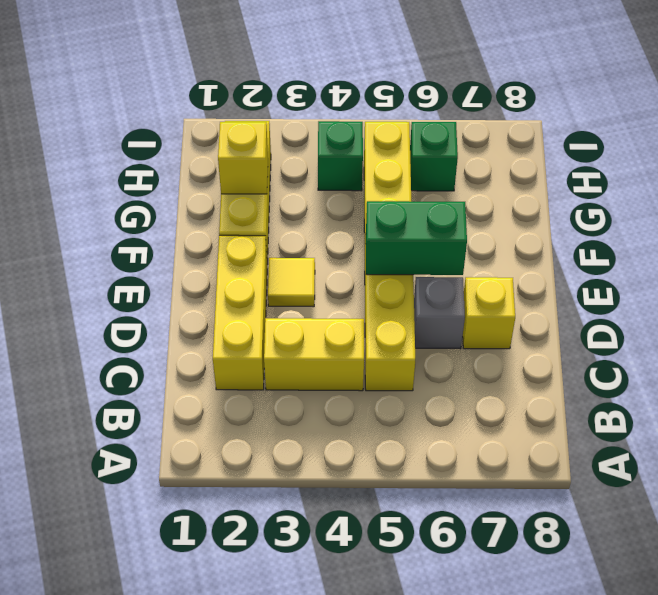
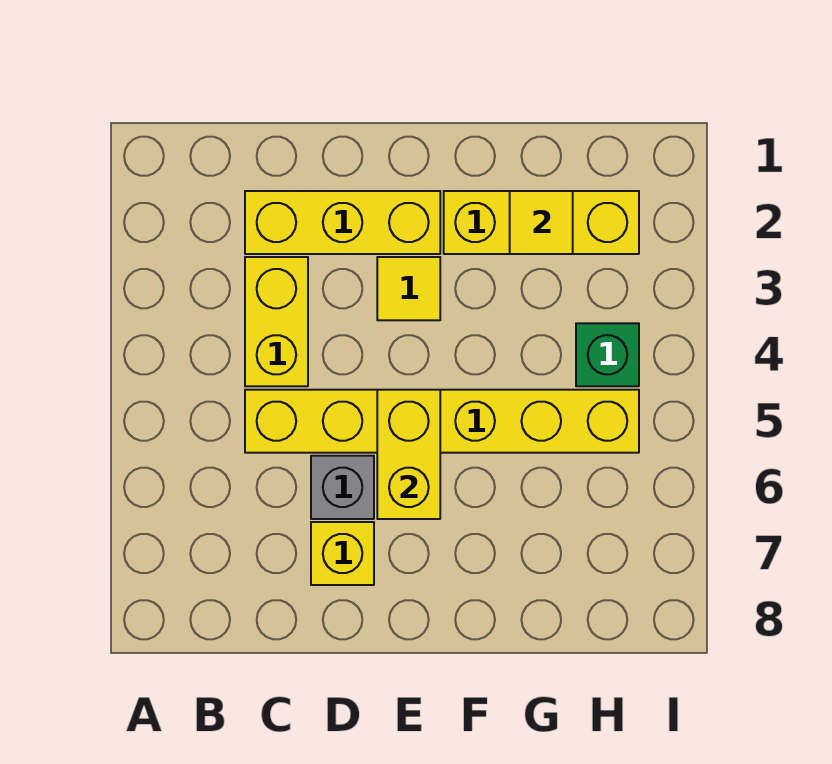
green brick E5:E6 level 2 -> yellow brick E5:E6 level 2
yellow brick G2 level 2 -> yellow tile G2 level 2
green brick H6 level 1 -> none

